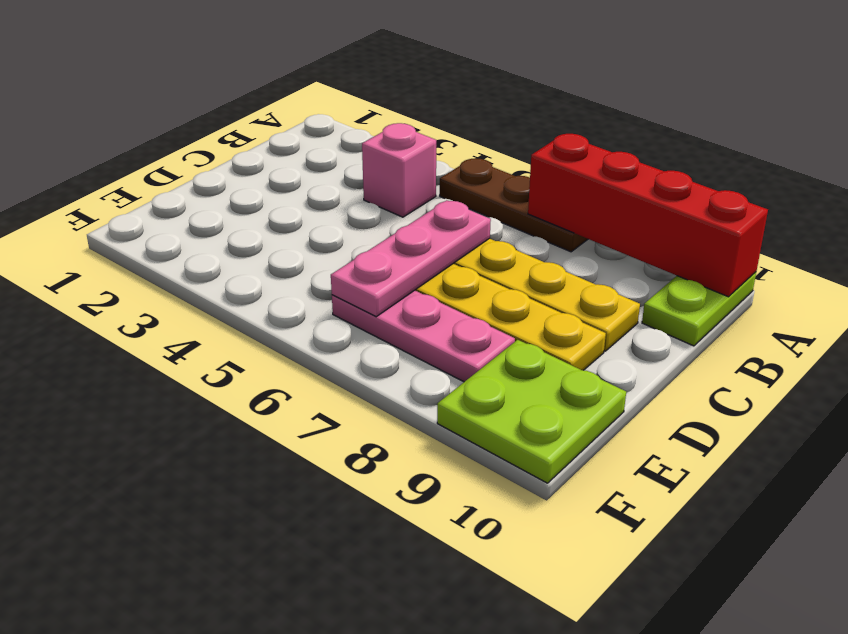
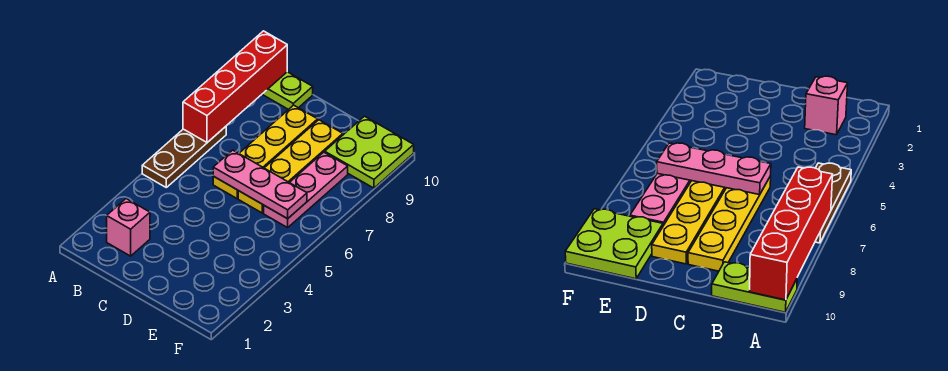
pink brick B4 level 1 -> pink brick B2 level 1

